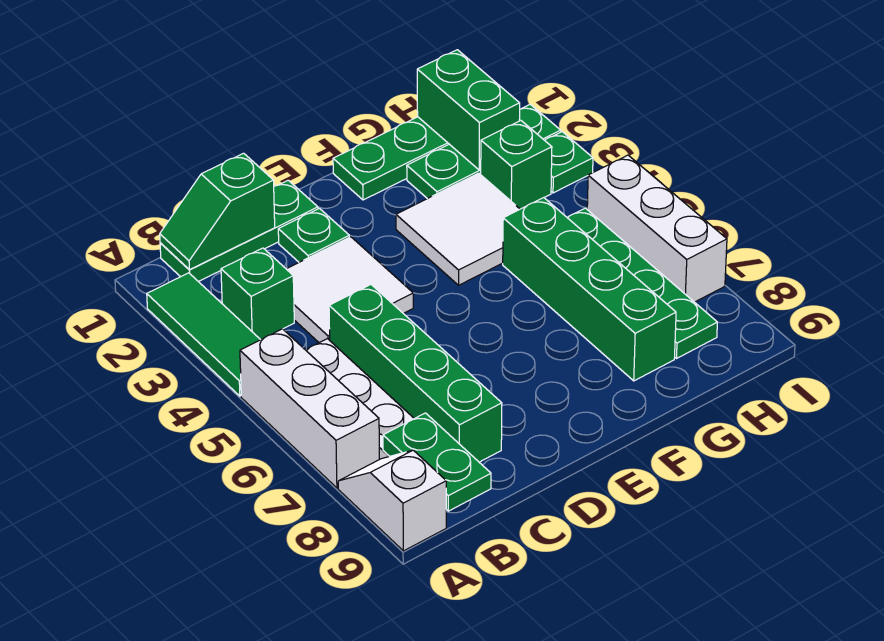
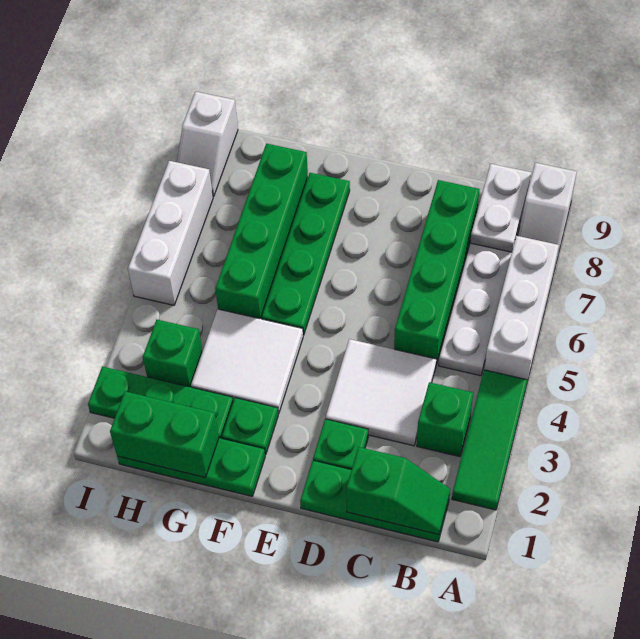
green plate B8:B9 level 2 -> white plate B8:B9 level 2
green brick H1:H2 level 2 -> green brick G1:H1 level 2
green plate H5:H8 level 1 -> green plate F5:F8 level 1
green plate I3 level 1 -> green plate F2 level 1
none -> white slope I8:I9 level 1 top 9

